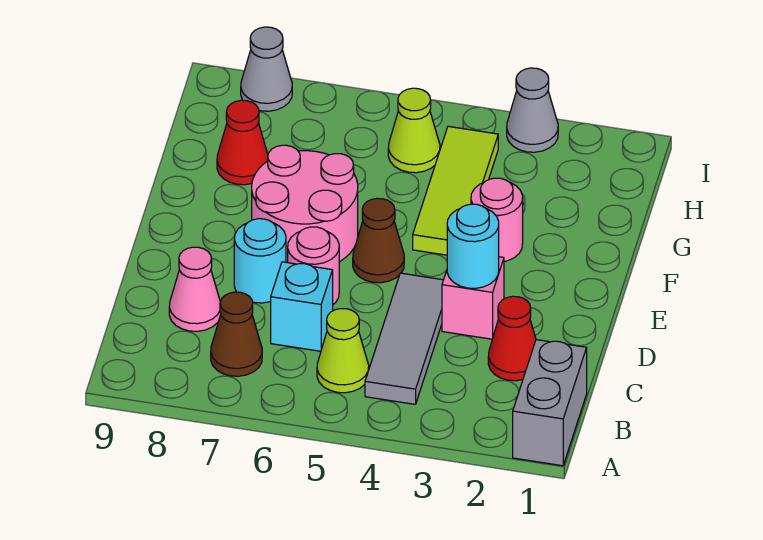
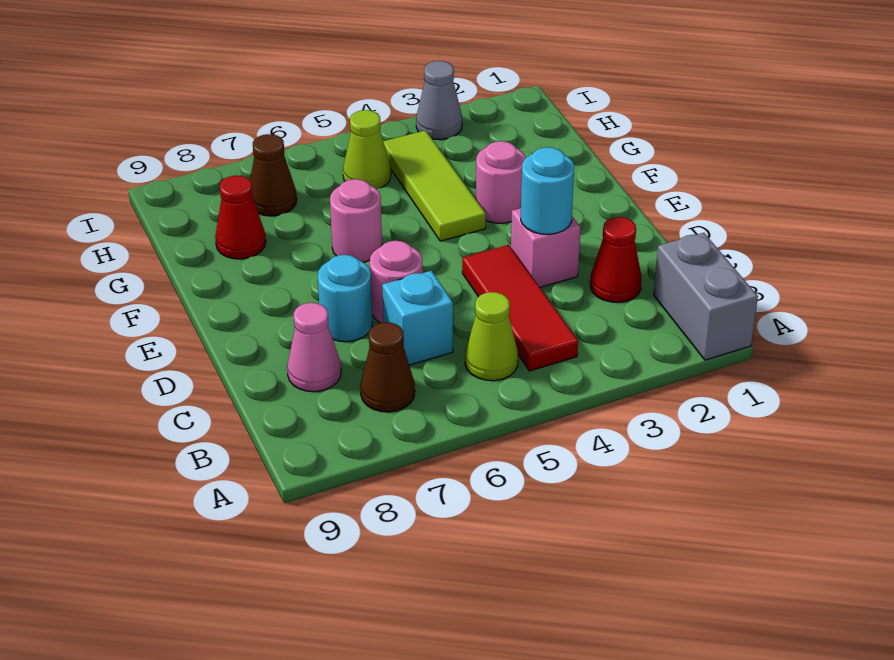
grey tile B4:D4 level 1 -> red tile B4:D4 level 1
brown cone E5 level 1 -> brown cone H7 level 1
pink round brick E6:F7 level 1 -> pink round brick F6 level 1
grey cone I8 level 1 -> none

